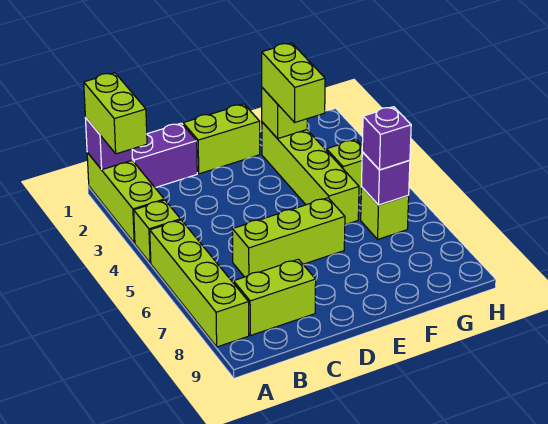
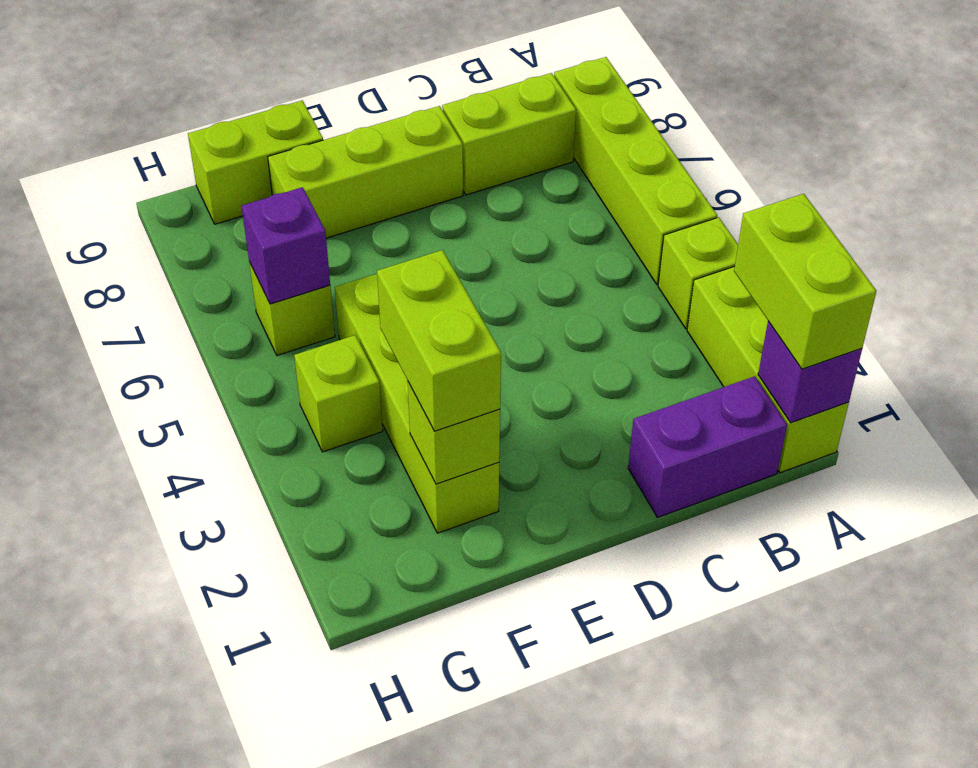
lime brick C6:E6 level 1 -> lime brick D8:F8 level 1
lime brick D1:E1 level 1 -> lime brick F9:G9 level 1
purple brick G6 level 3 -> none

